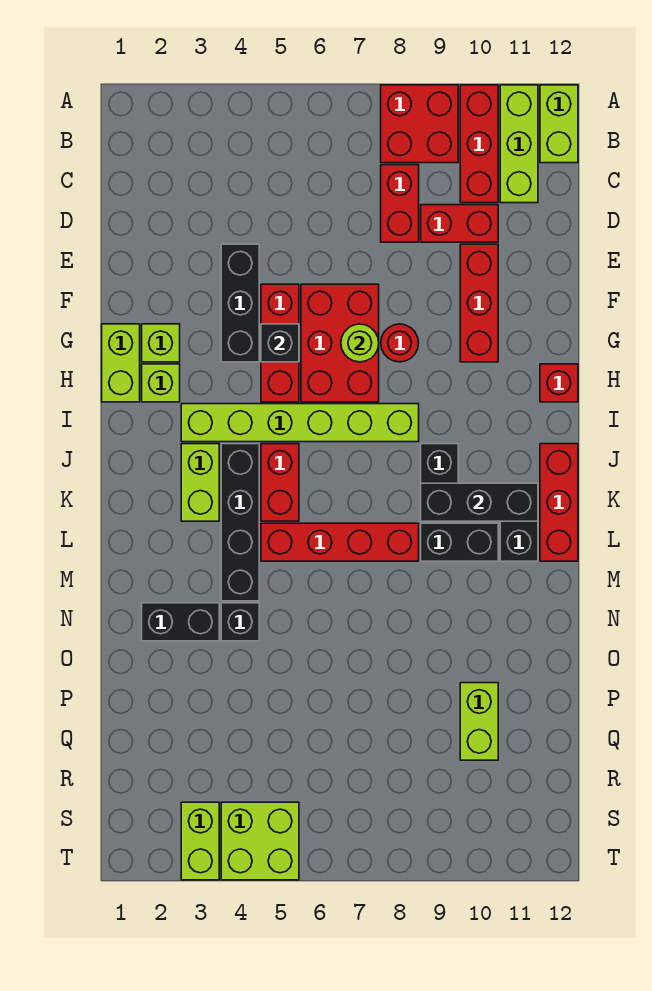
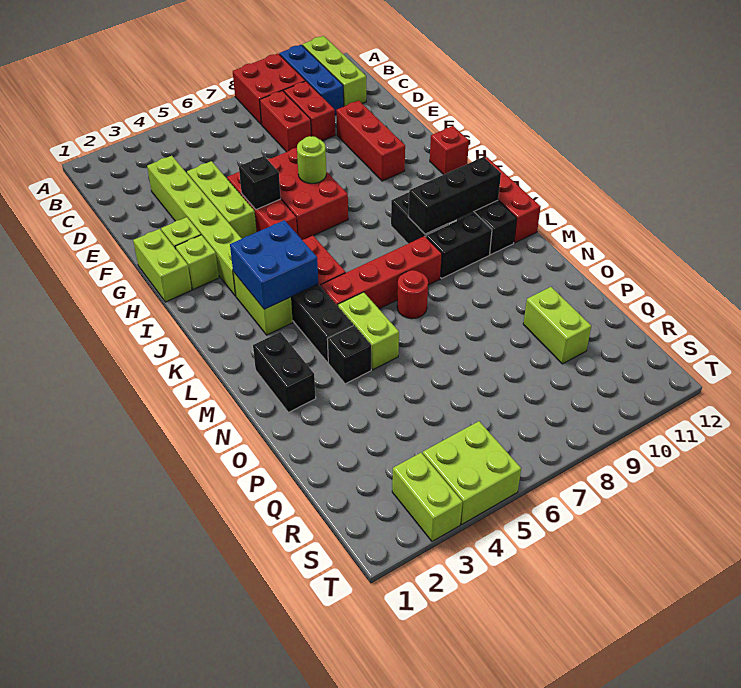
red brick A10:C10 level 1 -> blue brick A10:C10 level 1
lime brick A12:B12 level 1 -> lime brick M5:N5 level 1
red brick D9:D10 level 1 -> red brick C9:D9 level 1
black brick E4:G4 level 1 -> lime brick E4:G4 level 1
red round brick G8 level 1 -> red round brick M7 level 1
lime brick I3:I8 level 1 -> lime brick D3:I3 level 1
none -> blue brick J3:K4 level 2
black brick N2:N3 level 1 -> black brick M2:N2 level 1

